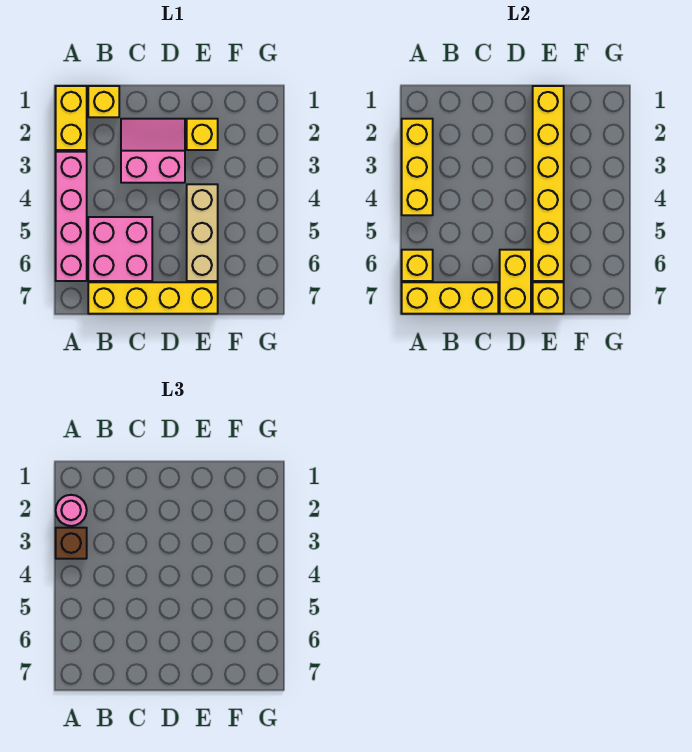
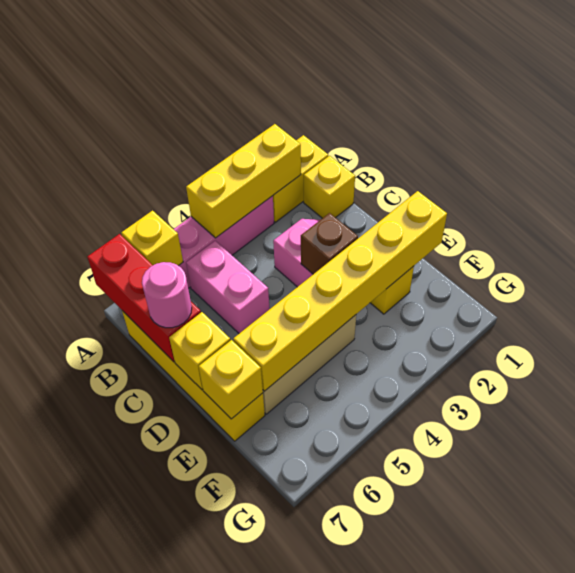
pink round brick A2 level 3 -> pink round brick C7 level 3
brown brick A3 level 3 -> brown brick D3 level 2
yellow brick A7:C7 level 2 -> red brick A7:C7 level 2
pink brick B5:C6 level 1 -> pink brick B5:C5 level 1
yellow brick D6:D7 level 2 -> yellow brick D7 level 2

